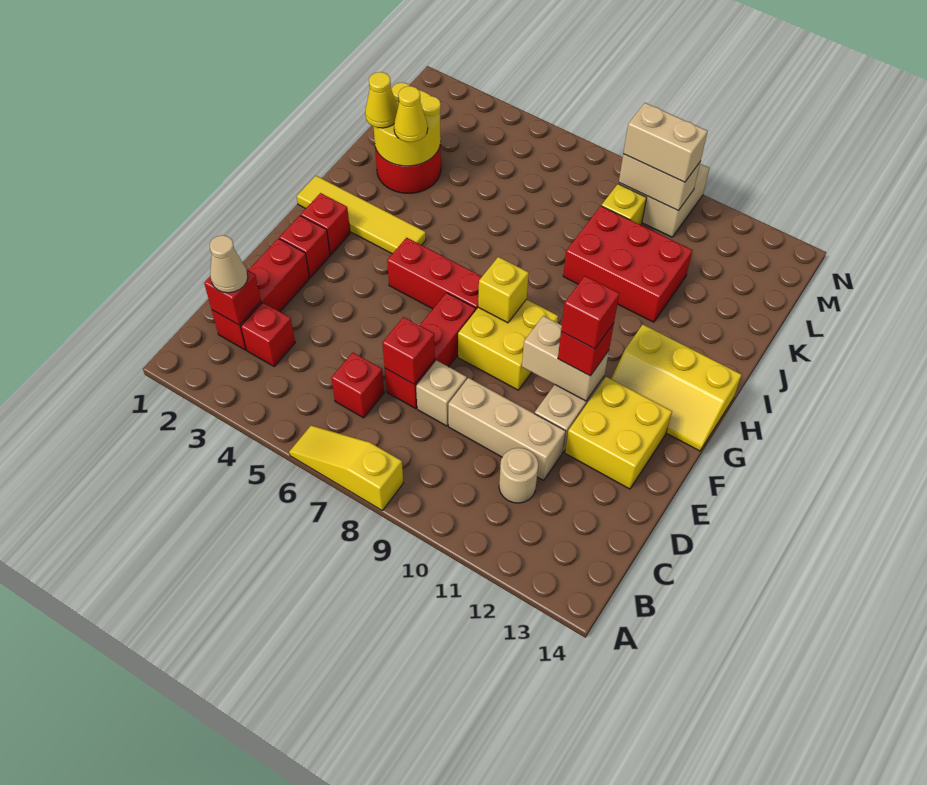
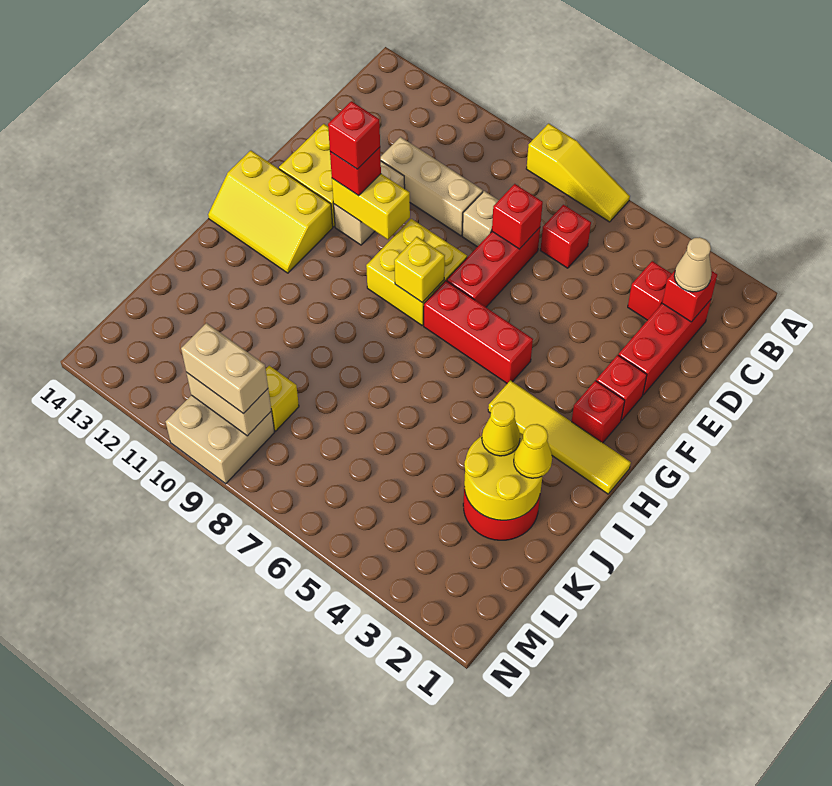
tan round brick C11 level 1 -> none
tan brick F10:F11 level 2 -> yellow brick F10:F11 level 2
yellow slope G12:H14 level 1 top H -> yellow slope G12:H14 level 1 top G
red brick J9:K11 level 1 -> none

